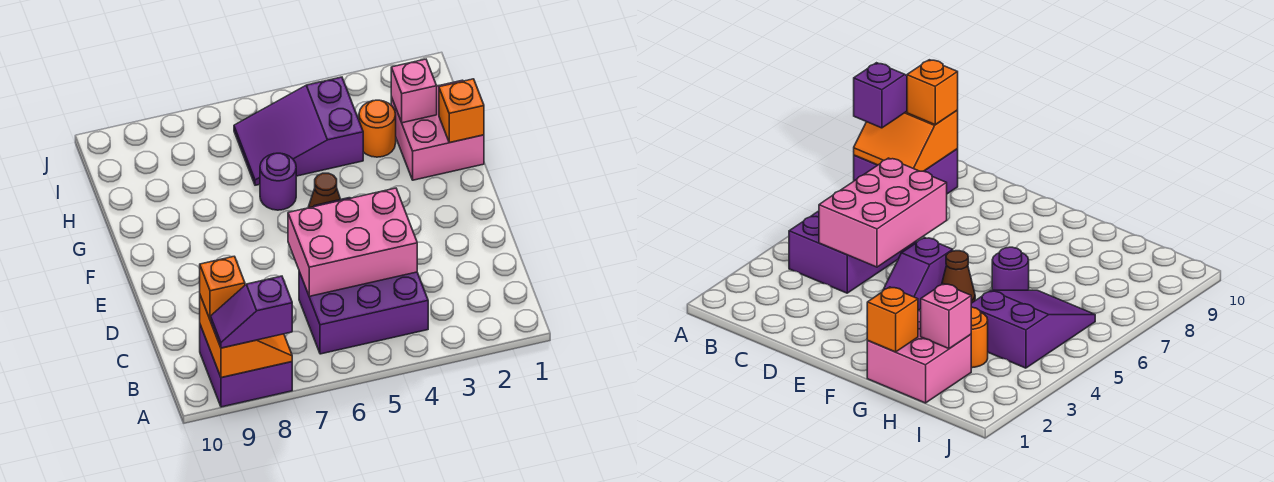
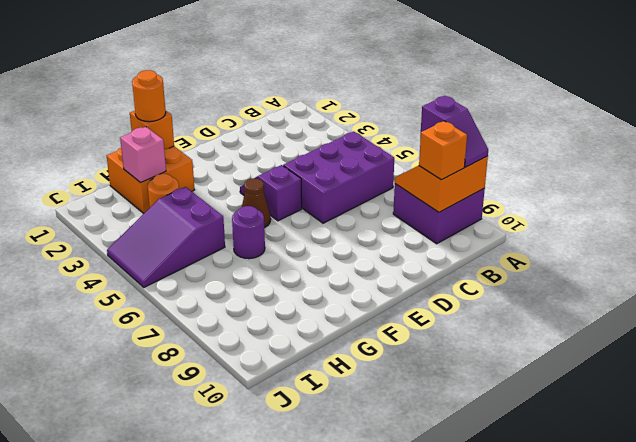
purple brick B4:C6 level 1 -> purple brick B5:D6 level 1
pink brick C4:D6 level 2 -> none
pink brick G1:H2 level 1 -> orange brick G1:H2 level 1
none -> orange round brick G1 level 3
purple slope H4:I6 level 1 top 4 -> purple slope H4:J5 level 1 top H

